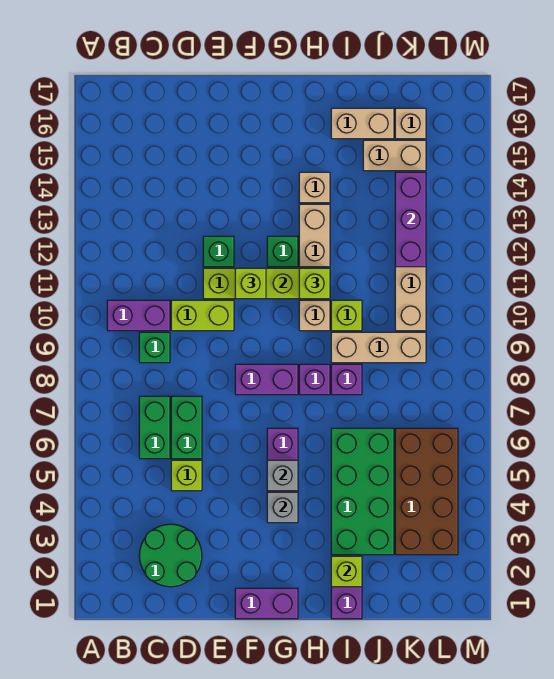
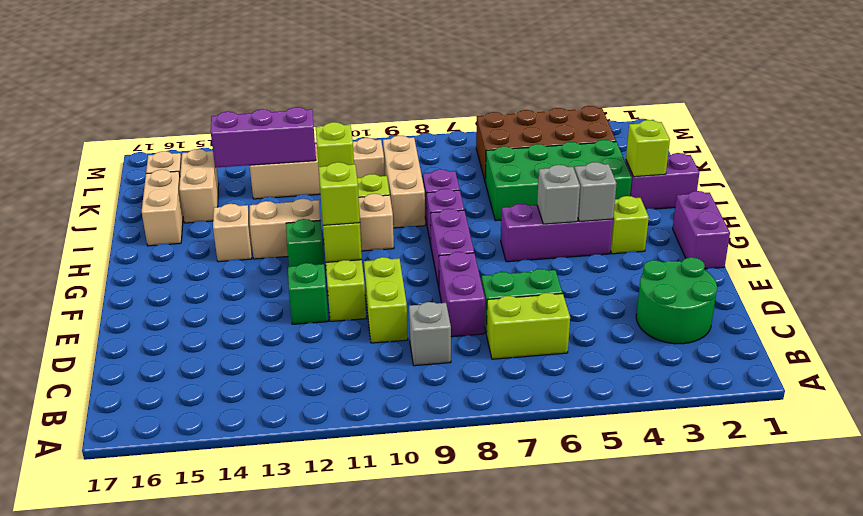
purple brick B10:C10 level 1 -> purple brick D8:E8 level 1
green brick C6:C7 level 1 -> lime brick C6:C7 level 1
green brick C9 level 1 -> grey brick C9 level 1
lime brick D5 level 1 -> lime brick G3 level 1

